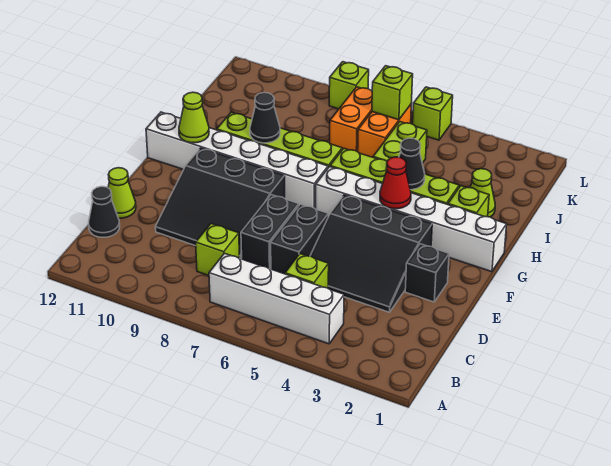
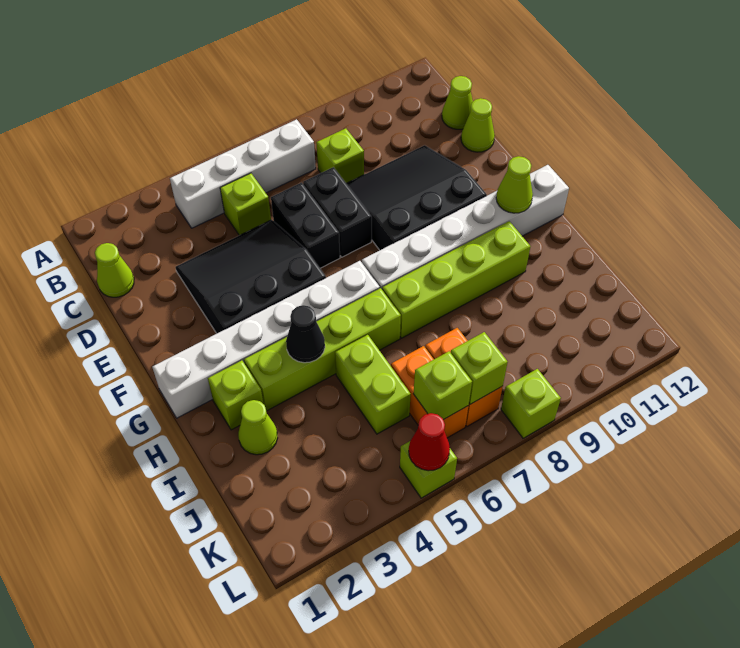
none -> lime cone C1 level 1
black cone C12 level 1 -> lime cone C12 level 1
black brick E2 level 1 -> none
red cone G4 level 2 -> red cone L5 level 2
black cone H9 level 2 -> none
none -> lime brick K7 level 2

